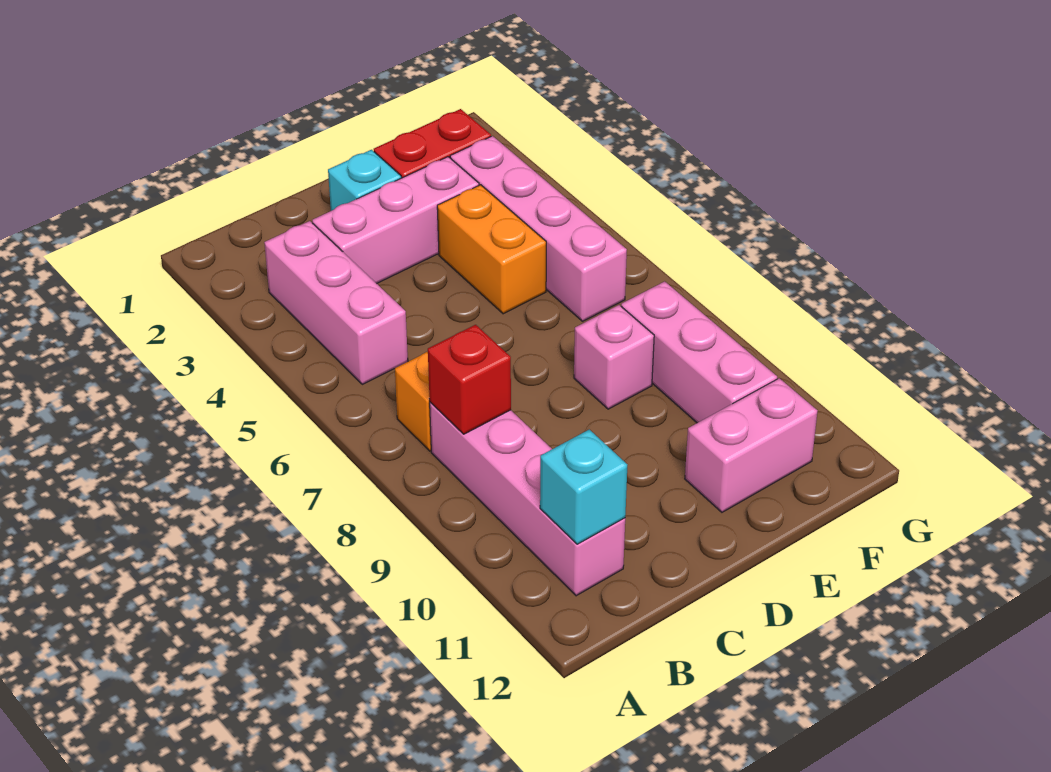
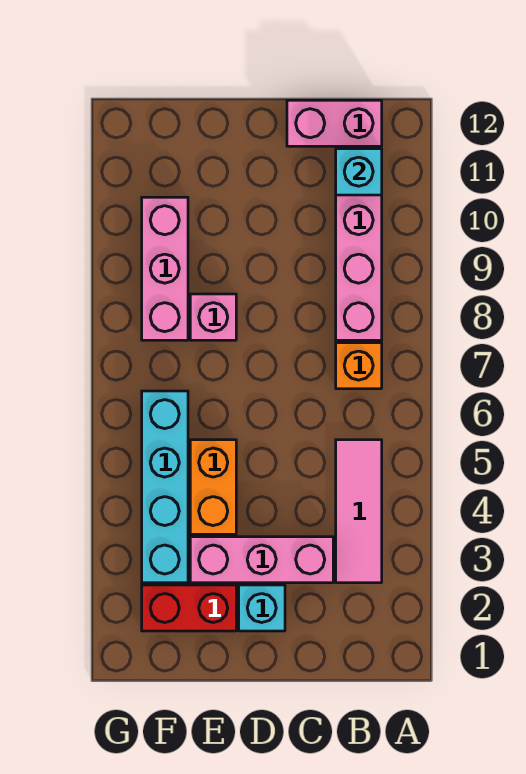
pink brick B3:B5 level 1 -> pink tile B3:B5 level 1
red brick B8 level 2 -> none
pink brick E11:F11 level 1 -> pink brick B12:C12 level 1
pink brick F3:F6 level 1 -> cyan brick F3:F6 level 1

